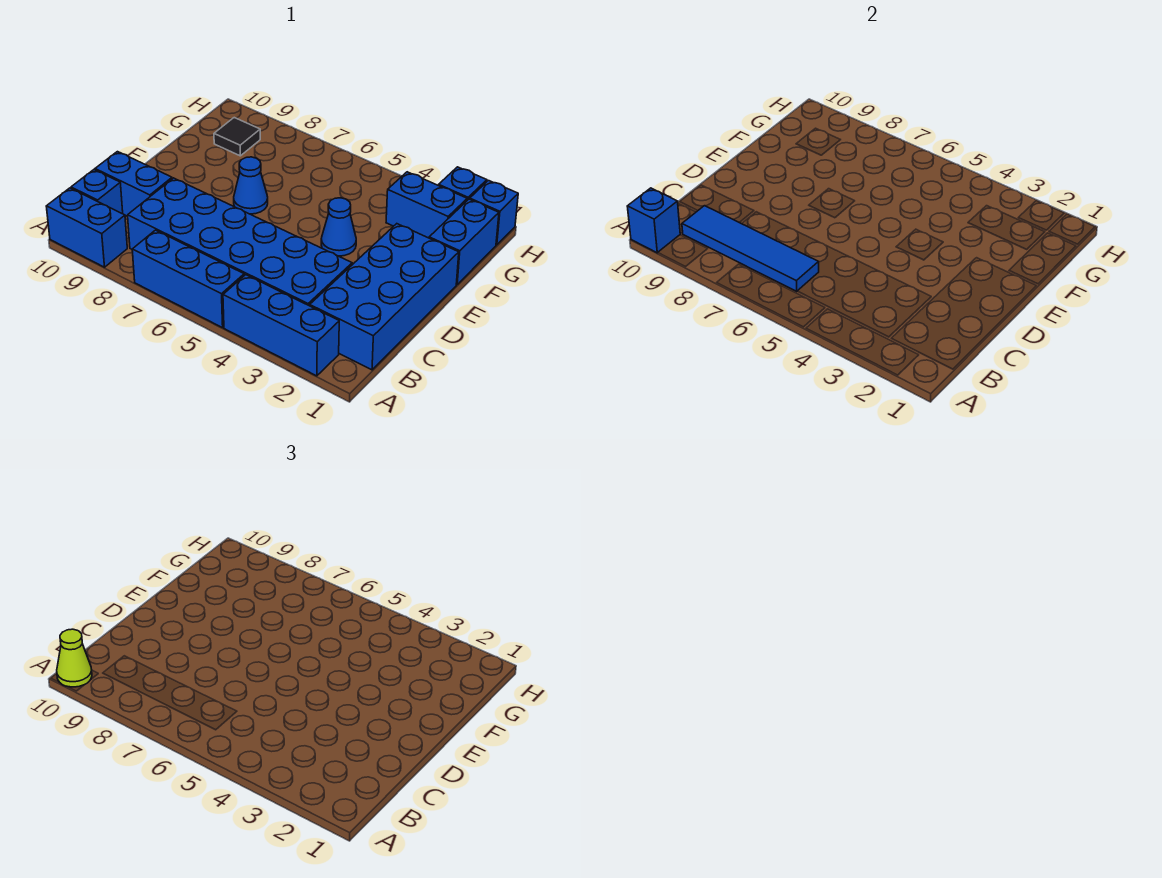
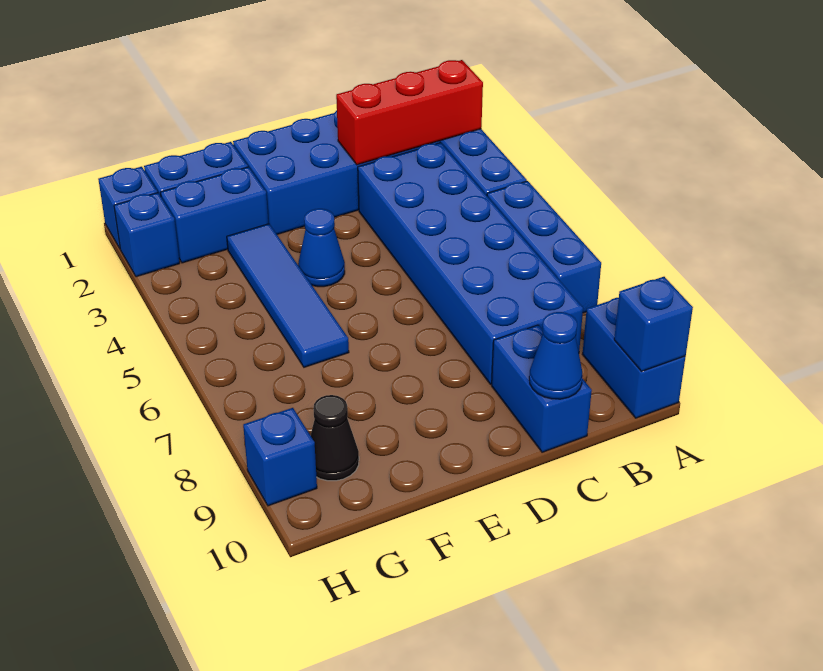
none -> red brick A2:C2 level 2
lime cone A10 level 3 -> none
blue tile B6:B9 level 2 -> blue tile F3:F6 level 1
blue brick B10 level 1 -> blue brick H9 level 1
blue cone E7 level 1 -> blue cone C10 level 2
blue brick G2:G3 level 1 -> blue brick F2:G2 level 1
black tile G9 level 1 -> black cone G9 level 1

